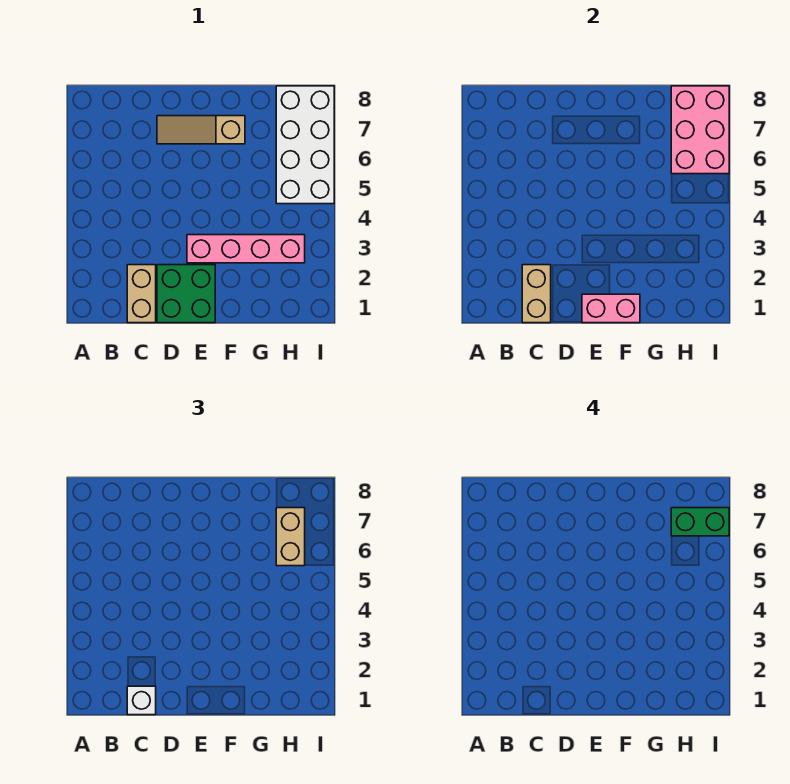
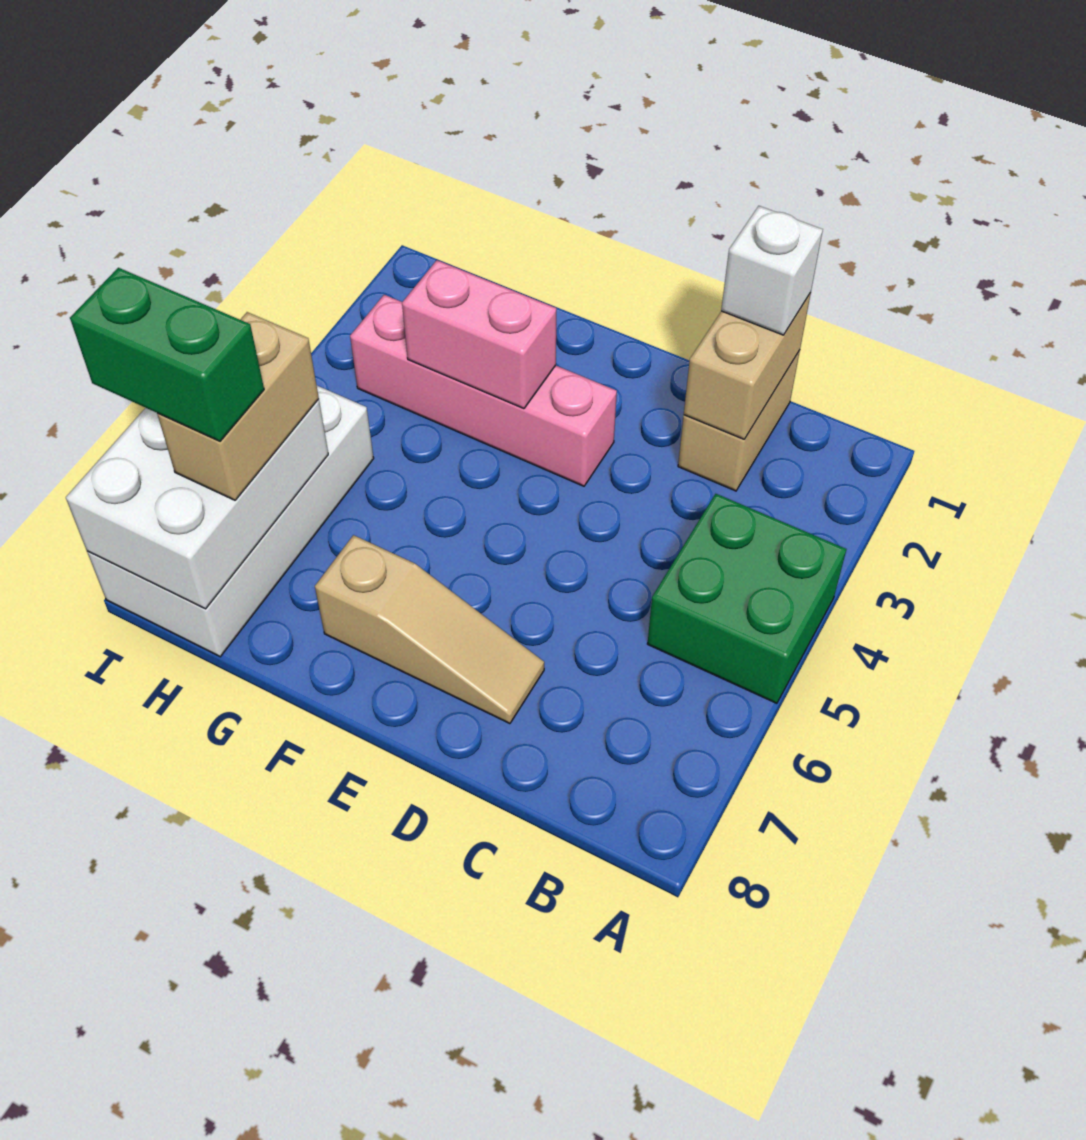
green brick D1:E2 level 1 -> green brick A4:B5 level 1
pink brick E1:F1 level 2 -> pink brick F3:G3 level 2
pink brick H6:I8 level 2 -> white brick H6:I8 level 2

